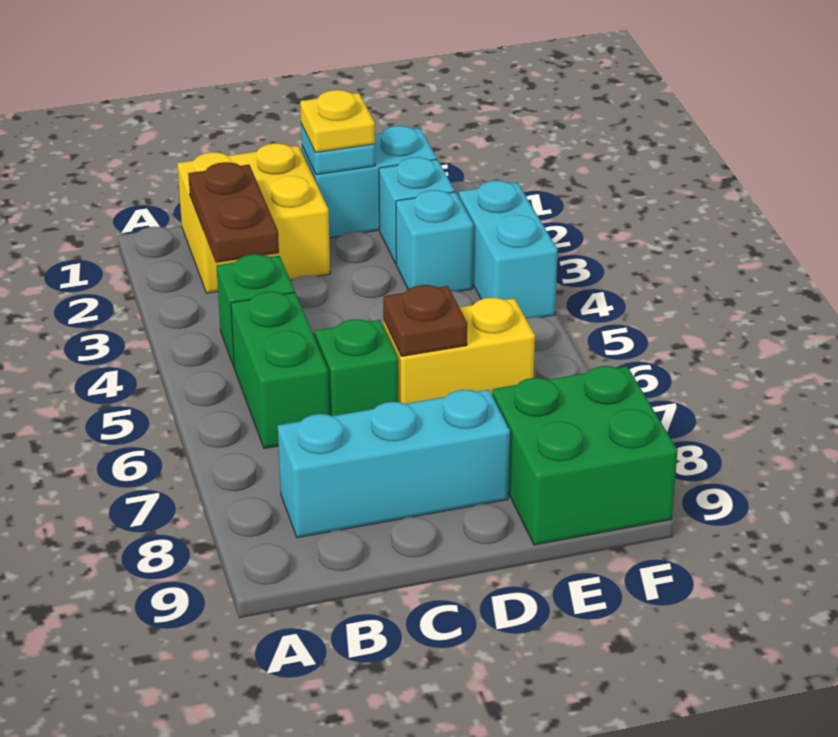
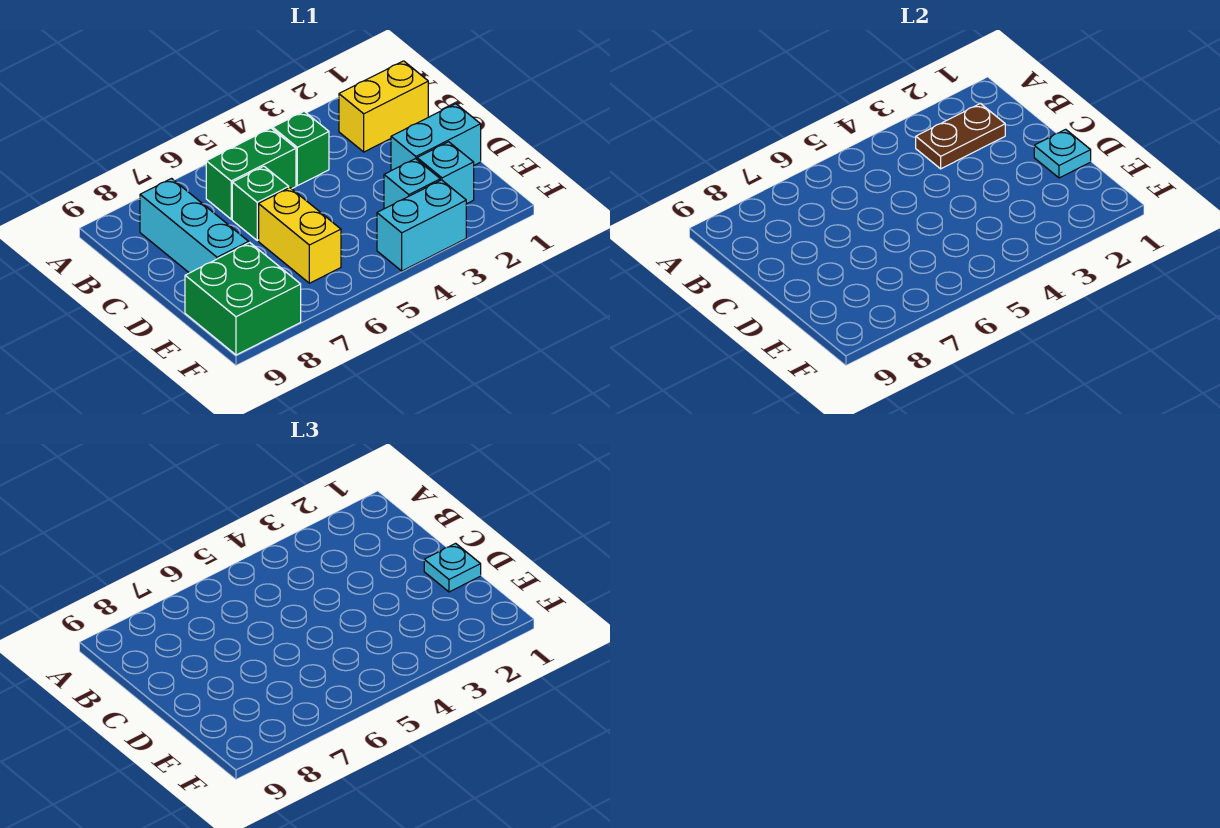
yellow brick B1:C2 level 1 -> yellow brick B1:B2 level 1
cyan brick D1:E1 level 1 -> cyan brick D1:D2 level 1
yellow plate D1 level 3 -> cyan plate D1 level 3
brown plate D6 level 2 -> none

